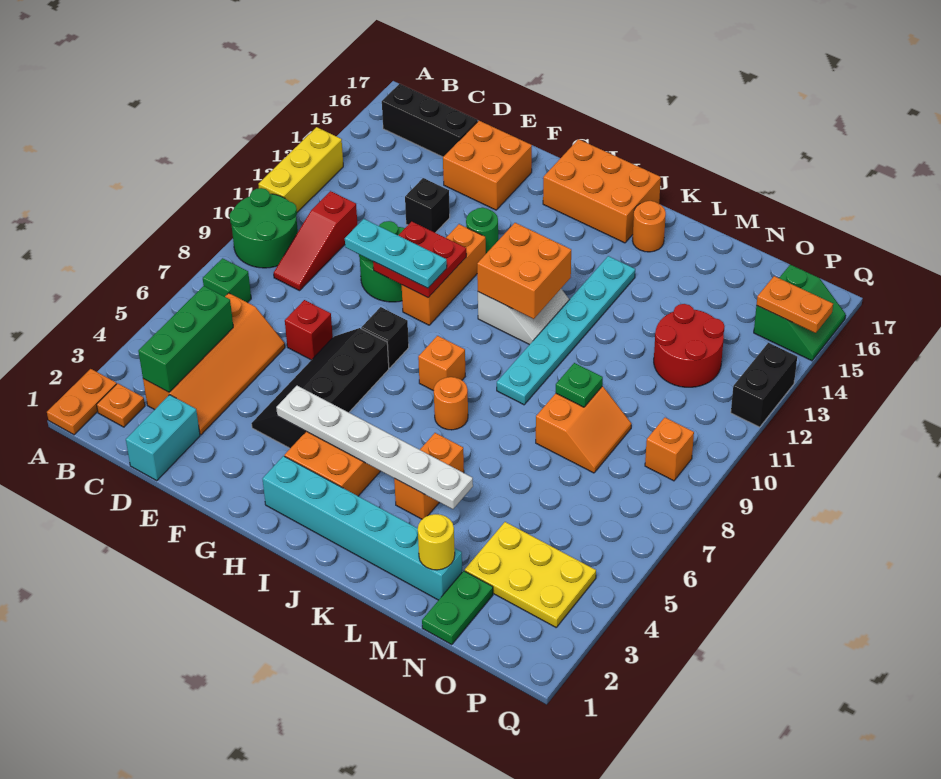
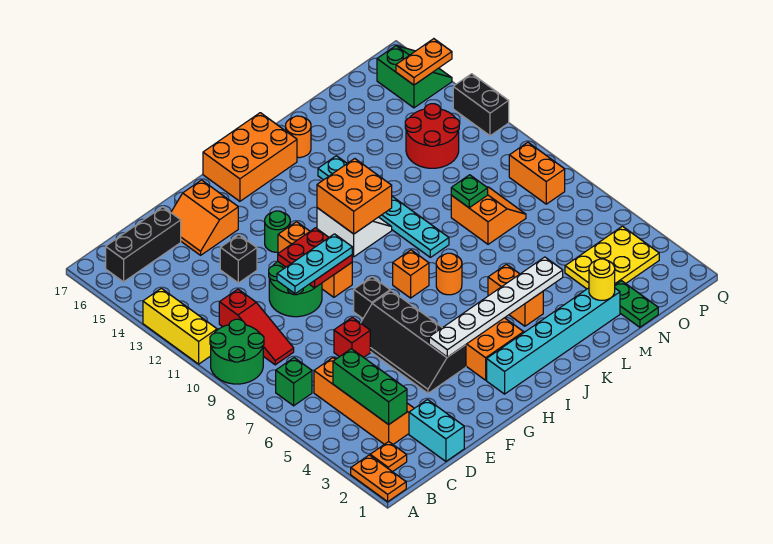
orange brick E15:F16 level 1 -> orange slope E15:F16 level 1 top F
orange brick P9 level 1 -> orange brick P8:P9 level 1

